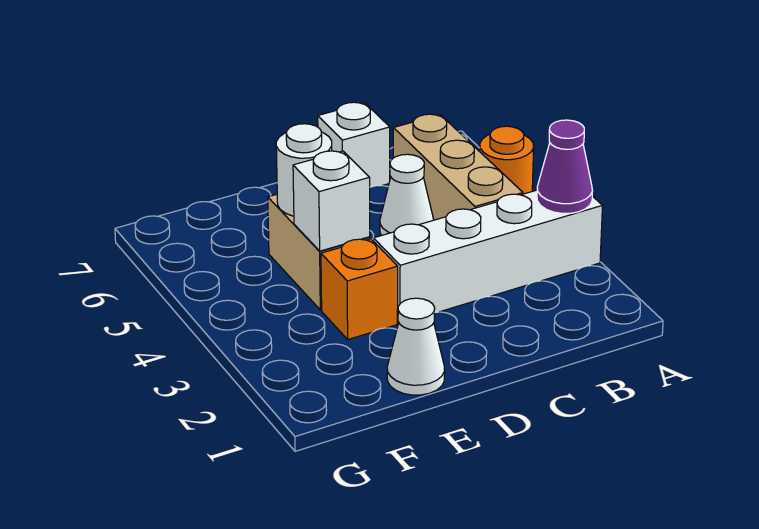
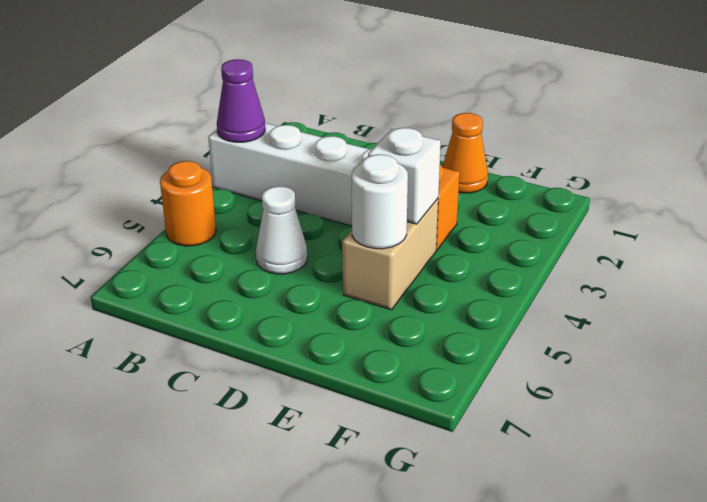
tan brick B4:B6 level 1 -> none
white brick C7 level 1 -> none
white cone E1 level 1 -> orange cone E1 level 1

